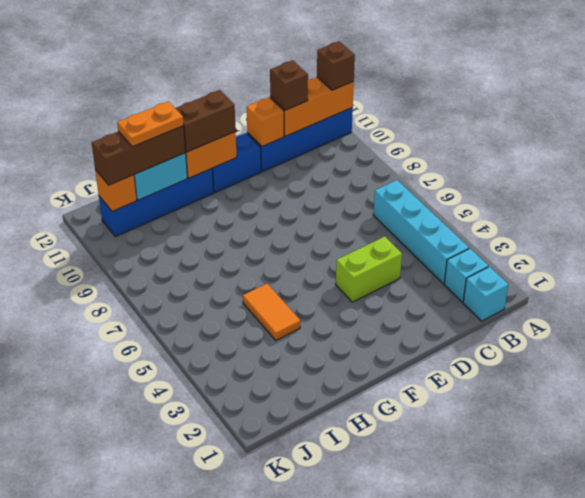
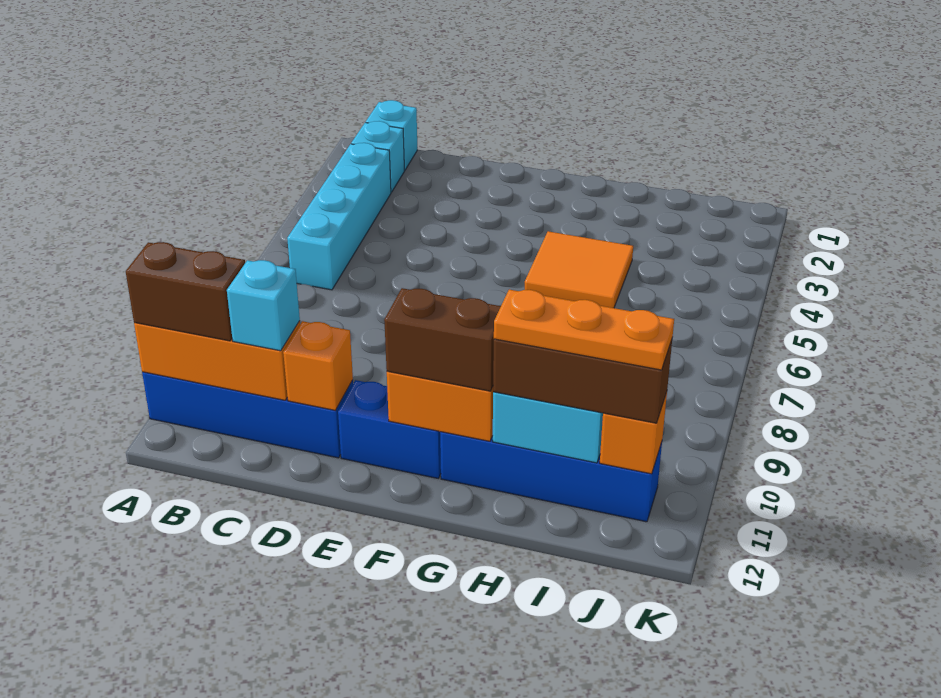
brown brick A11 level 3 -> brown brick A11:B11 level 3
brown brick C11 level 3 -> cyan brick C11 level 3
lime brick D4:E4 level 1 -> none
orange tile H4:H5 level 1 -> orange tile G4:H5 level 1
orange plate H11:I11 level 4 -> orange plate H11:J11 level 4

